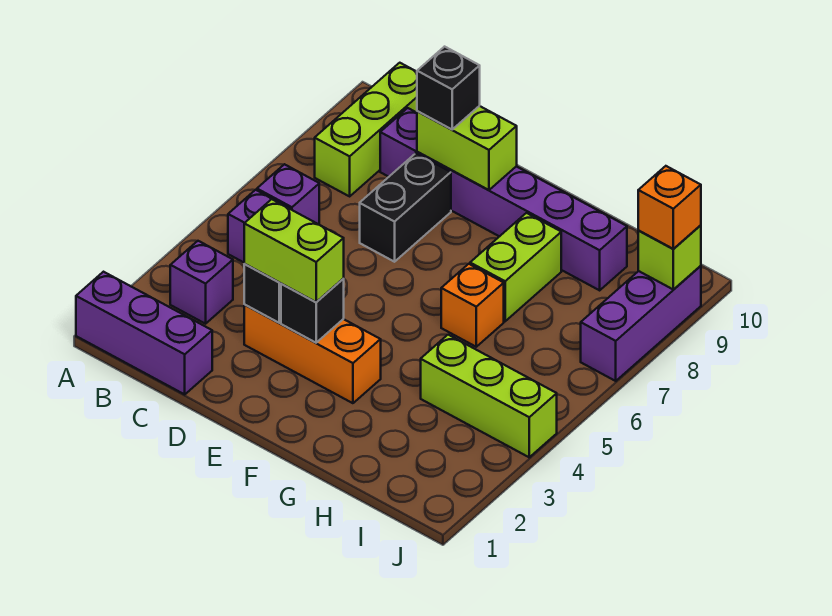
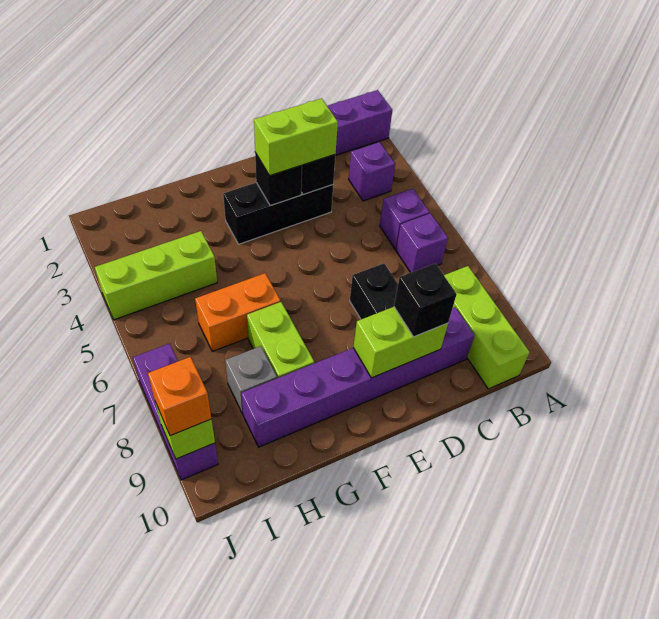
orange brick D3:F3 level 1 -> black brick D3:F3 level 1
orange brick G6 level 1 -> orange brick G6:H6 level 1
none -> grey brick H8 level 1

